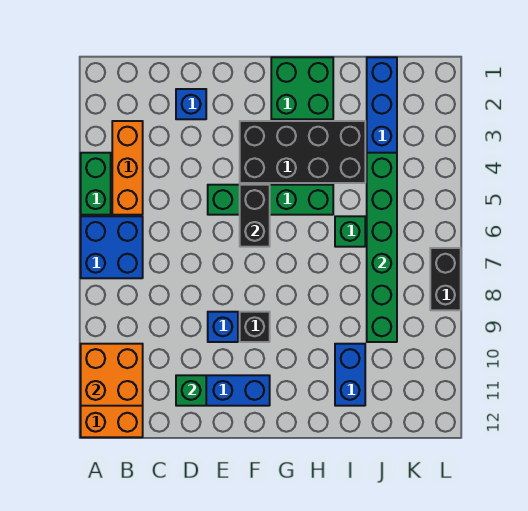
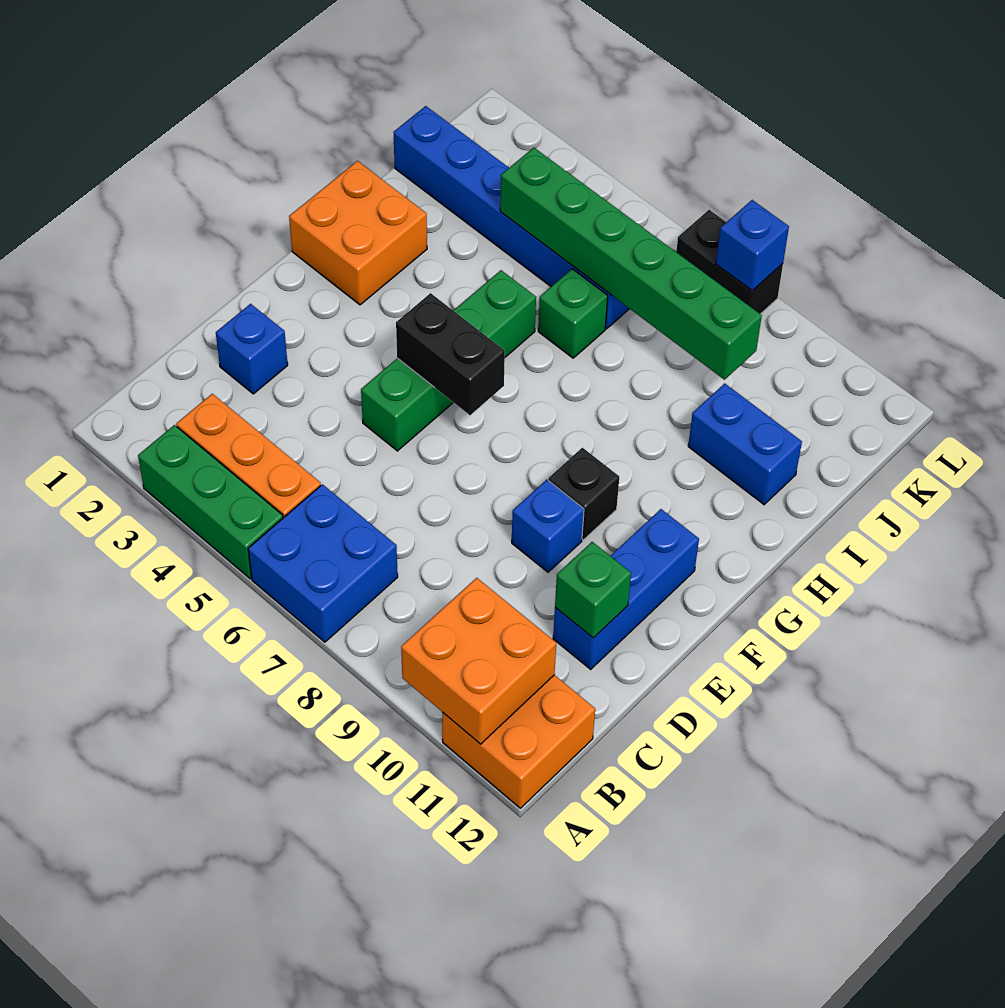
green brick A4:A5 level 1 -> green brick A3:A5 level 1
black brick F3:I4 level 1 -> none
green brick G1:H2 level 1 -> orange brick G1:H2 level 1
none -> blue brick L8 level 2

